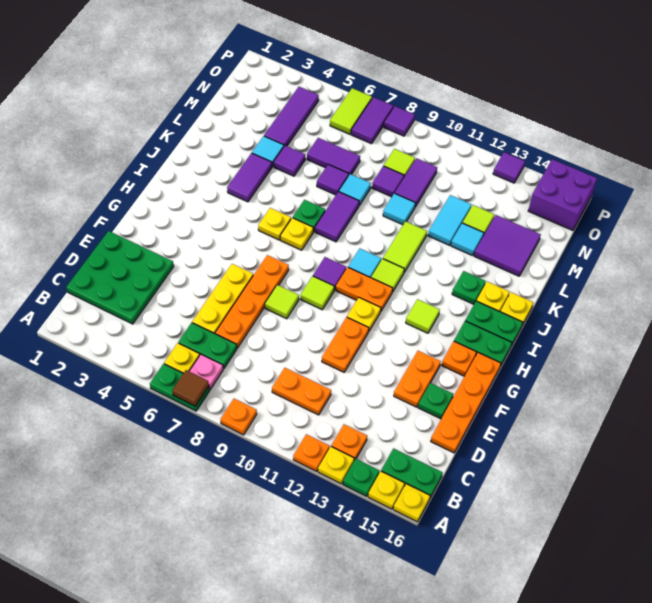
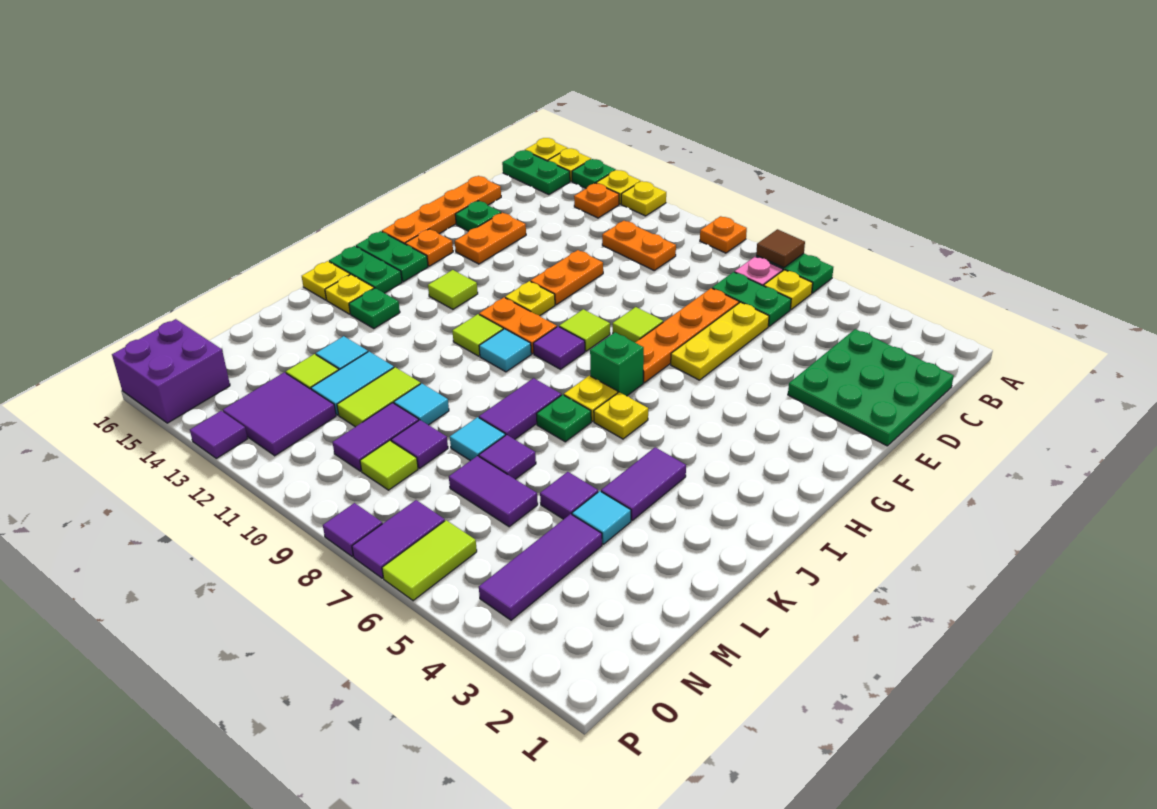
orange plate A12 level 1 -> yellow plate A12 level 1
none -> green brick H7 level 1
lime tile J11:K11 level 1 -> lime tile L11:M11 level 1
purple tile L14:M15 level 1 -> purple tile N12:O13 level 1

